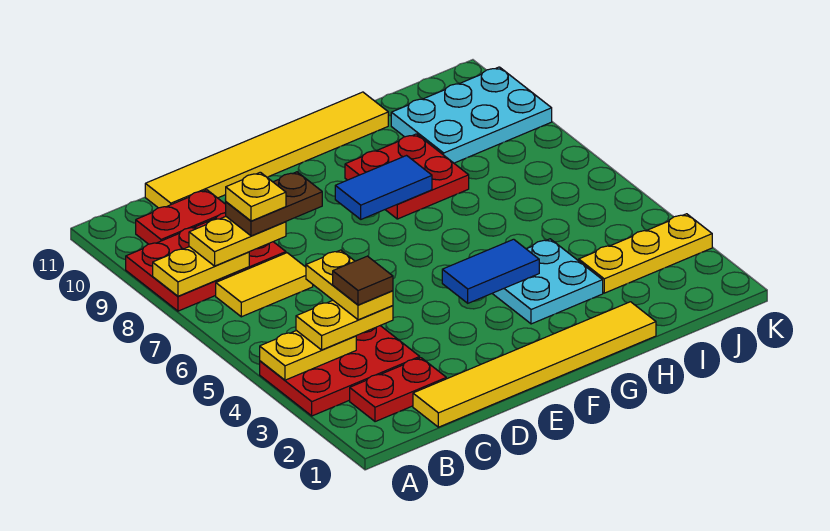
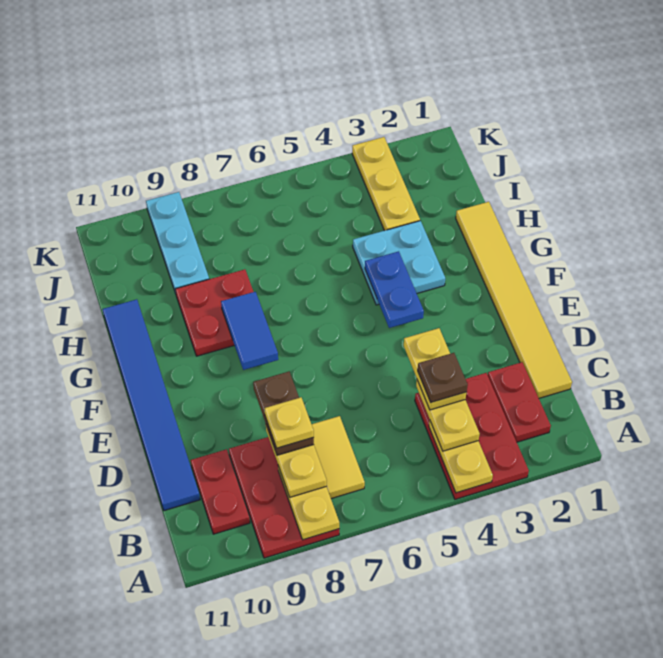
yellow plate C4:C5 level 4 -> yellow plate C4:D4 level 4
brown tile C4 level 5 -> brown plate C4 level 5
yellow tile C11:H11 level 1 -> blue tile C11:H11 level 1
blue tile F4:G4 level 2 -> blue plate F4:G4 level 2
cyan plate I9:K10 level 1 -> cyan plate I9:K9 level 1

